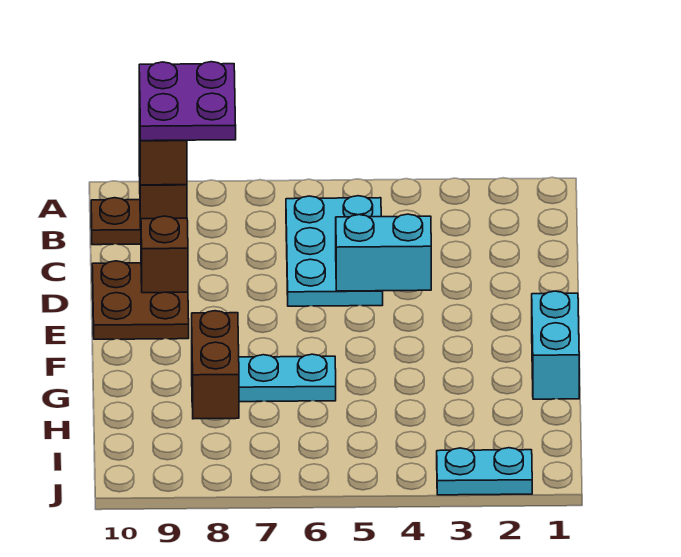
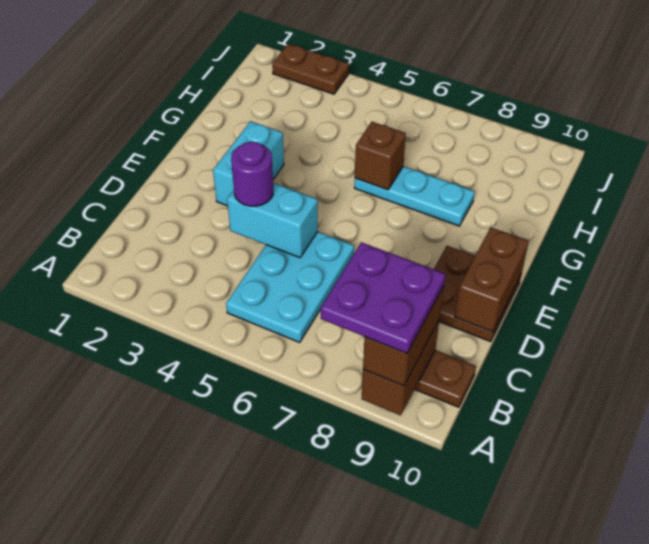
none -> purple round brick D4 level 3
brown brick D9 level 2 -> brown brick G6 level 2
cyan brick F1:G1 level 1 -> cyan brick E3:F3 level 1
brown brick G8:H8 level 2 -> brown brick D10:E10 level 2
cyan plate J2:J3 level 1 -> brown plate J2:J3 level 1

